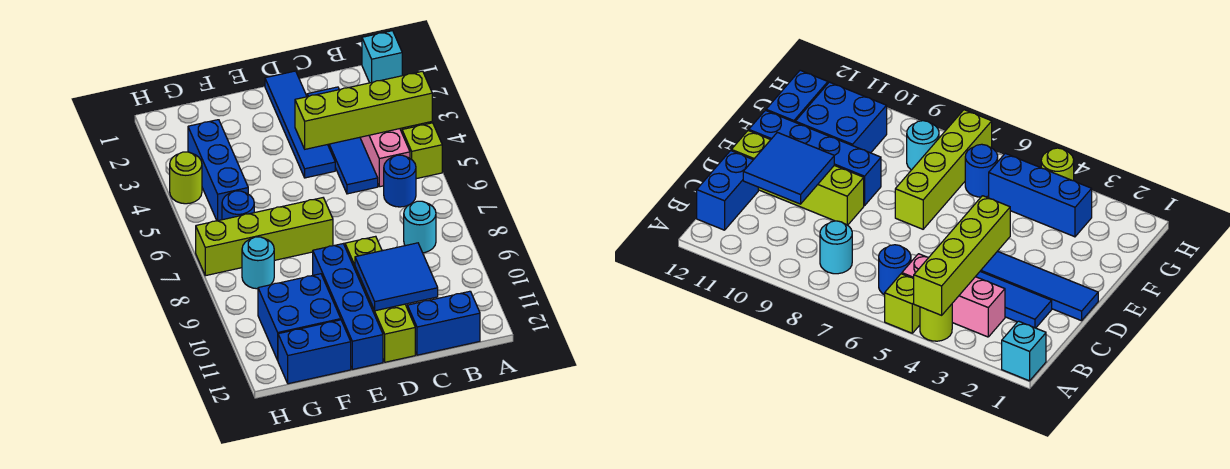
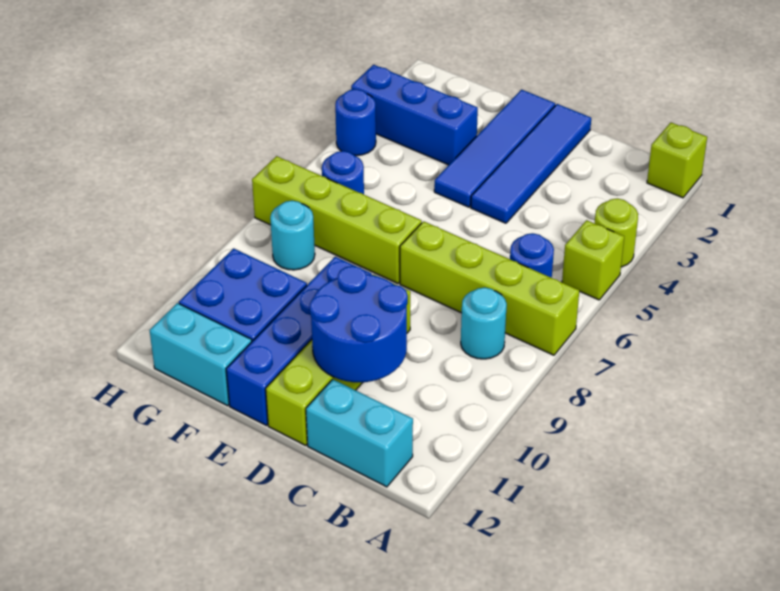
cyan brick A1 level 1 -> lime brick A1 level 1
lime brick A4:D4 level 2 -> lime brick A7:D7 level 1
pink brick B3:B5 level 1 -> none
blue brick B12:C12 level 1 -> cyan brick B12:C12 level 1
blue tile C2:C5 level 1 -> blue tile E1:E4 level 1
blue tile C10:D11 level 2 -> blue round brick C10:D11 level 2
blue brick F12:G12 level 1 -> cyan brick F12:G12 level 1
blue brick G3:G5 level 1 -> blue brick F3:H3 level 1
lime round brick H4 level 1 -> blue round brick H4 level 1

